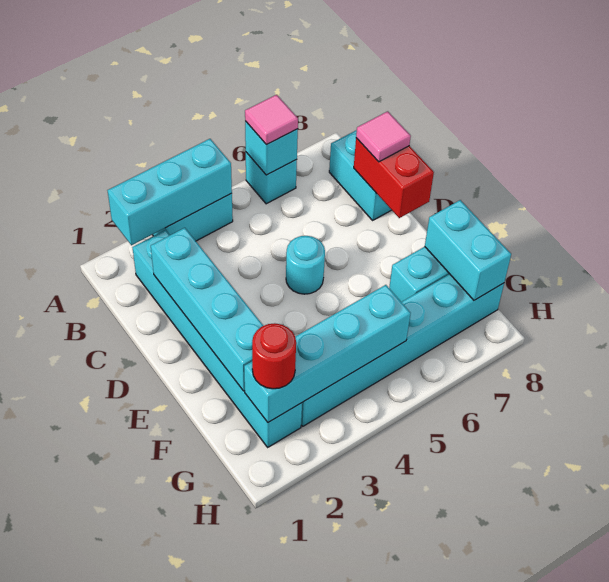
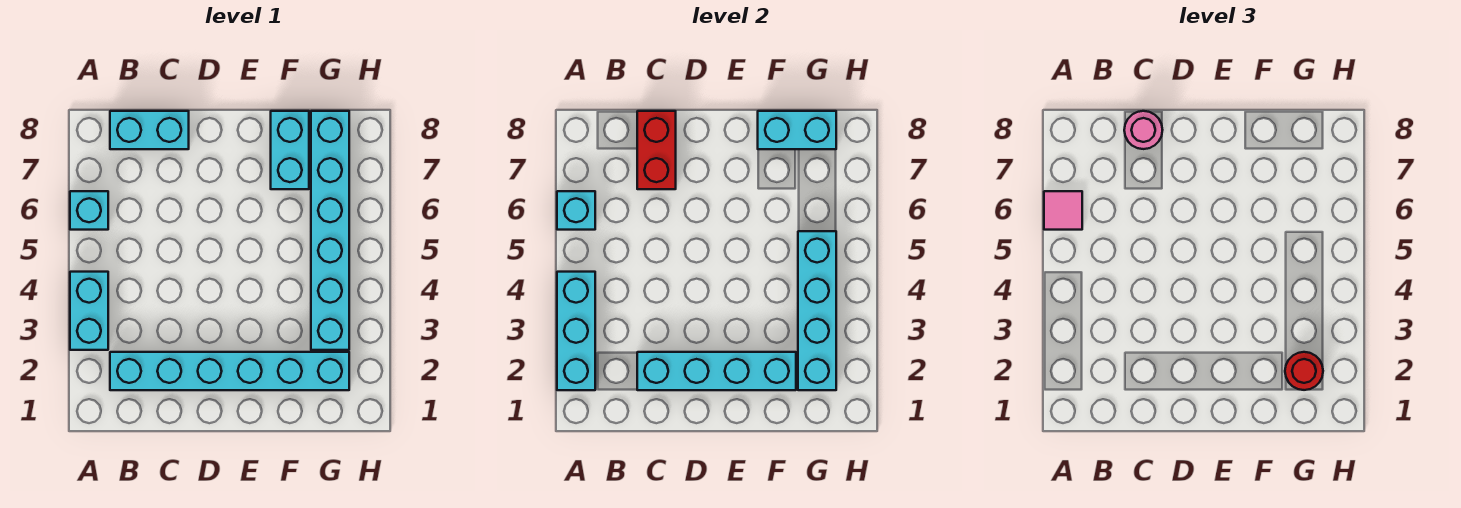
red brick C8:D8 level 2 -> red brick C7:C8 level 2
pink tile C8 level 3 -> pink round brick C8 level 3
cyan round brick D5 level 1 -> none

